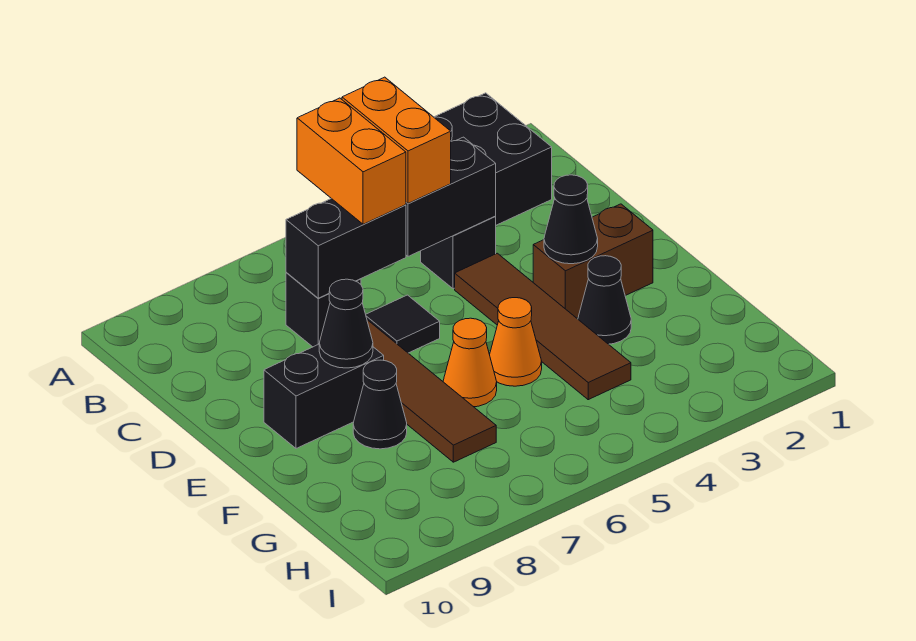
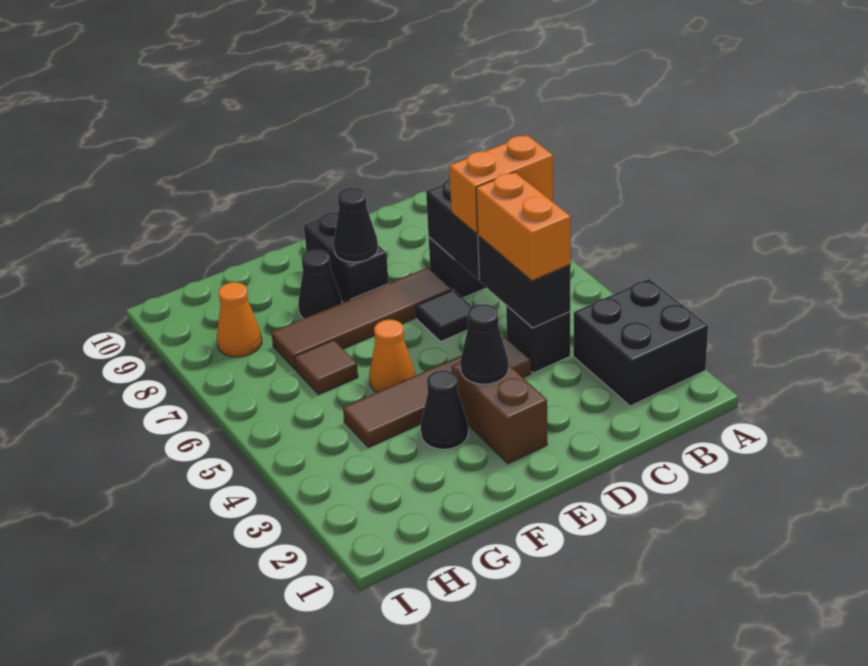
orange brick B5:C5 level 3 -> orange brick C4:C5 level 3
orange cone F6 level 1 -> orange cone H8 level 1
none -> brown tile G6 level 1

